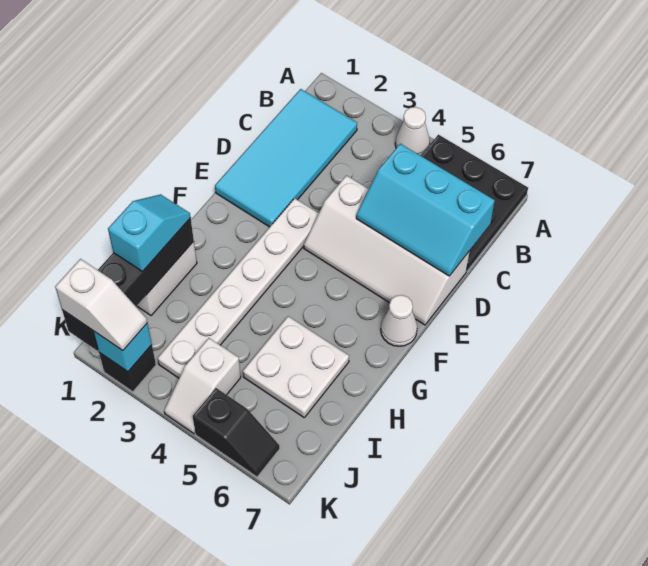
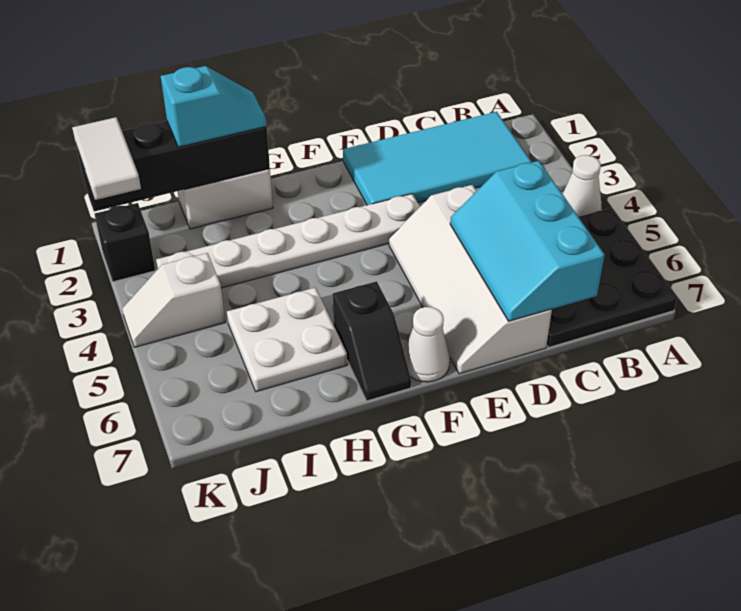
white slope K1:K2 level 3 top 1 -> white tile K1:K2 level 3
cyan brick K2 level 2 -> none
black slope K5:K6 level 1 top 5 -> black slope G6:G7 level 1 top 6

